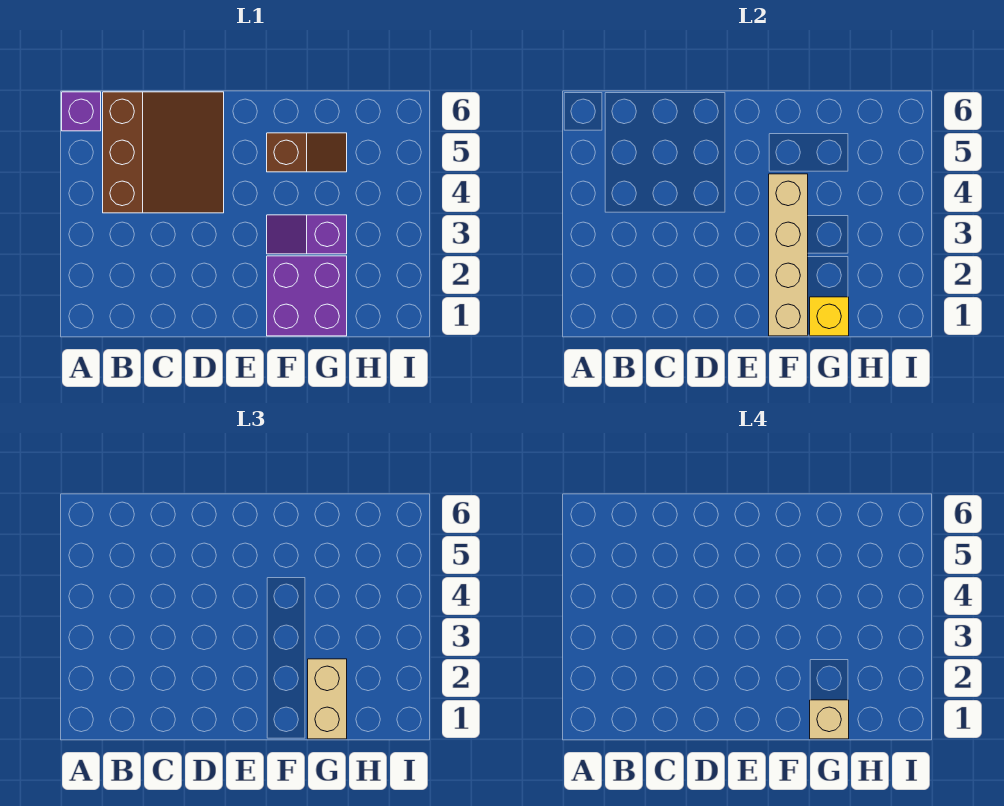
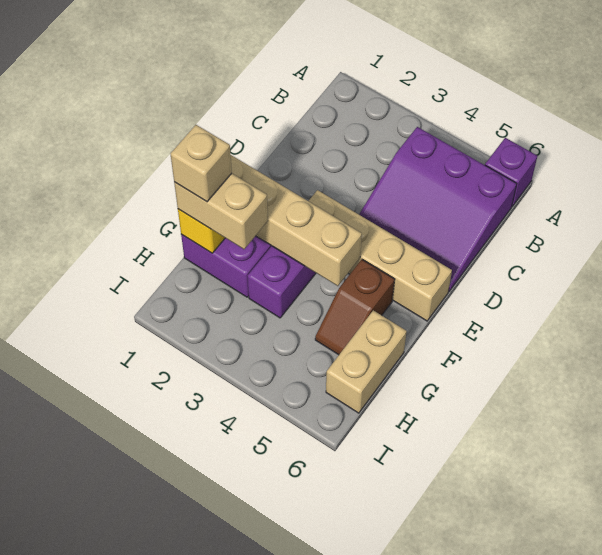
brown slope B4:D6 level 1 top B -> purple slope B4:D6 level 1 top B
none -> tan brick E3:E6 level 1
none -> tan brick G6:H6 level 1

